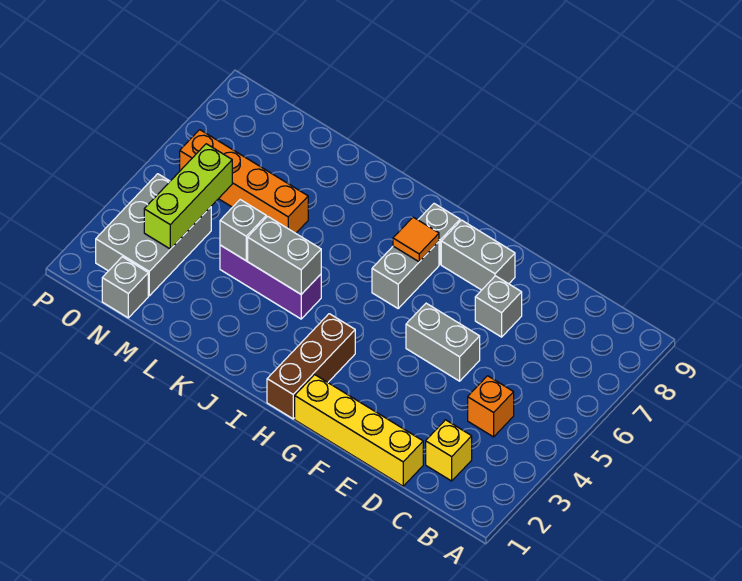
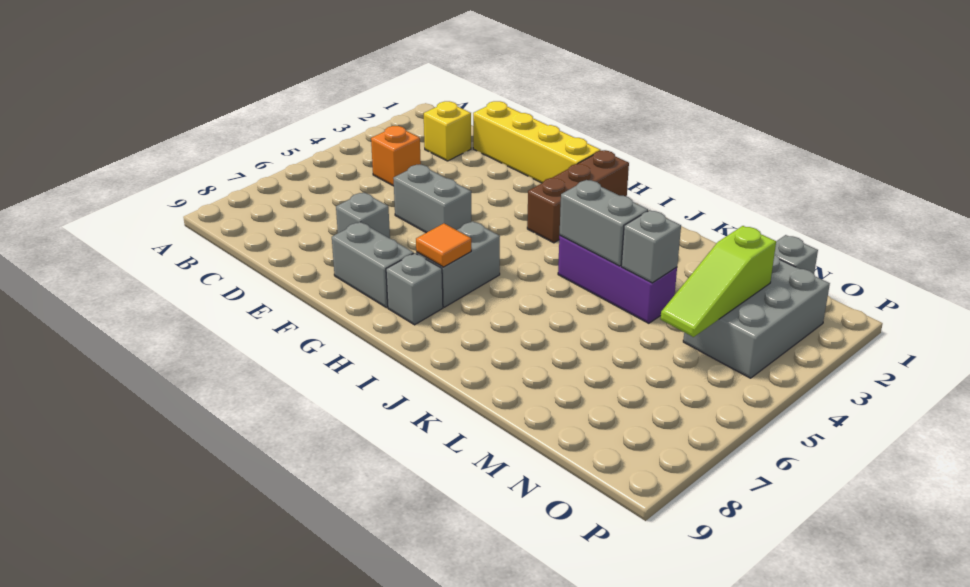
orange brick L6:O6 level 1 -> none
lime brick N3:N5 level 2 -> lime slope N3:N5 level 2 top 3

